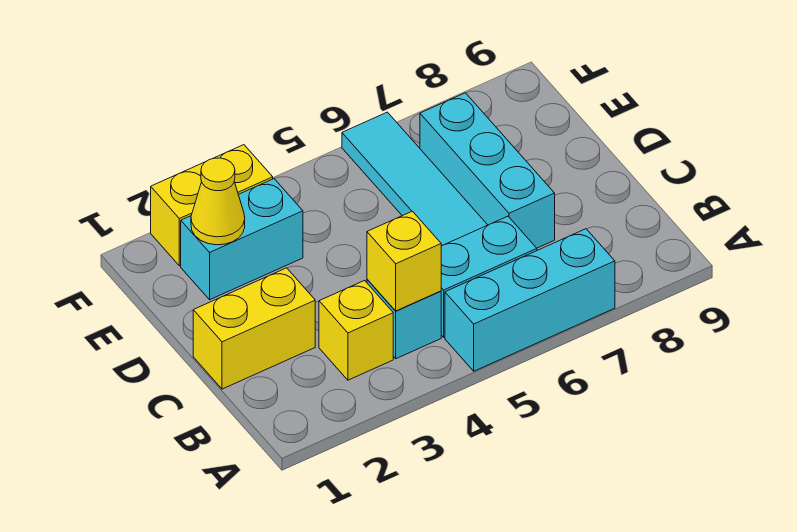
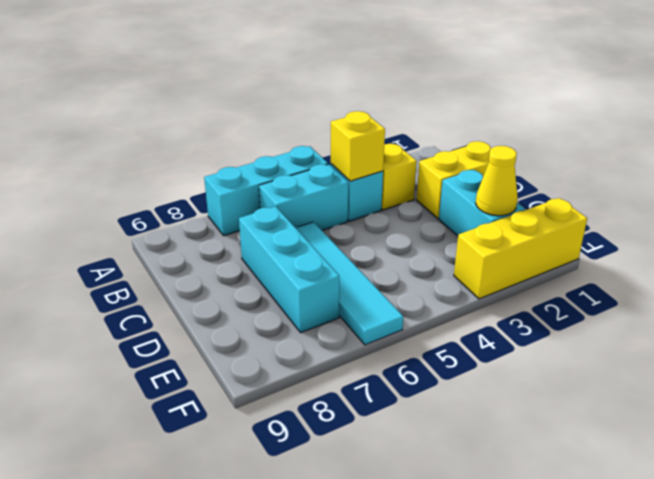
cyan brick E2:E3 level 1 -> cyan brick D2:E2 level 1
yellow brick F2:F3 level 1 -> yellow brick F1:F3 level 1

